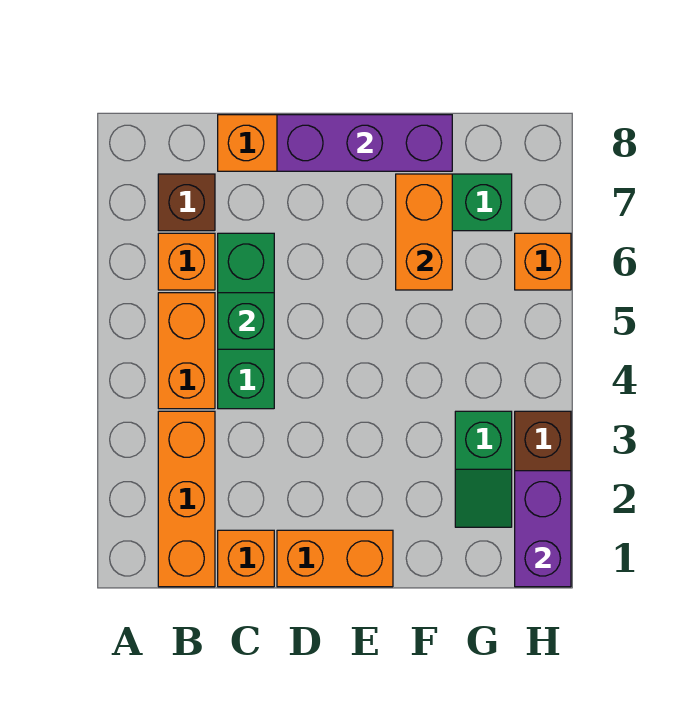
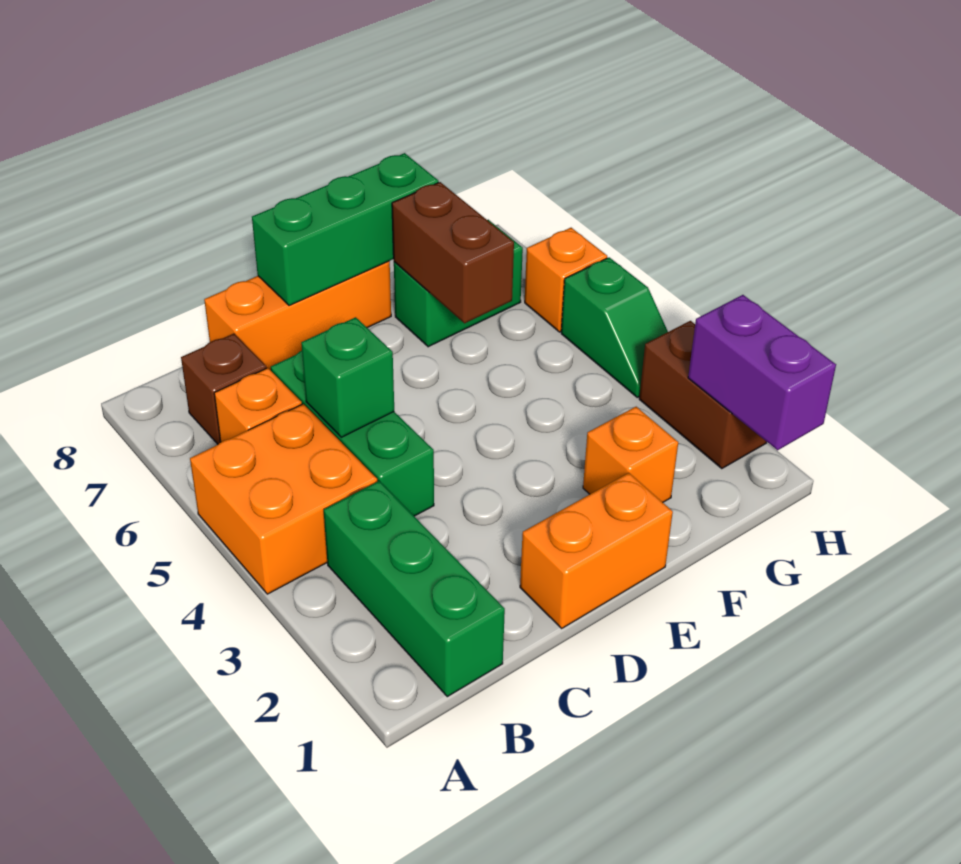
orange brick B1:B3 level 1 -> green brick B1:B3 level 1
orange brick B4:B5 level 1 -> orange brick A4:B5 level 1
orange brick C1 level 1 -> orange brick F2 level 1
purple brick D8:F8 level 2 -> green brick D8:F8 level 2
orange brick F6:F7 level 2 -> brown brick F6:F7 level 2
green slope G2:G3 level 1 top 3 -> green slope H4:H5 level 1 top 5

